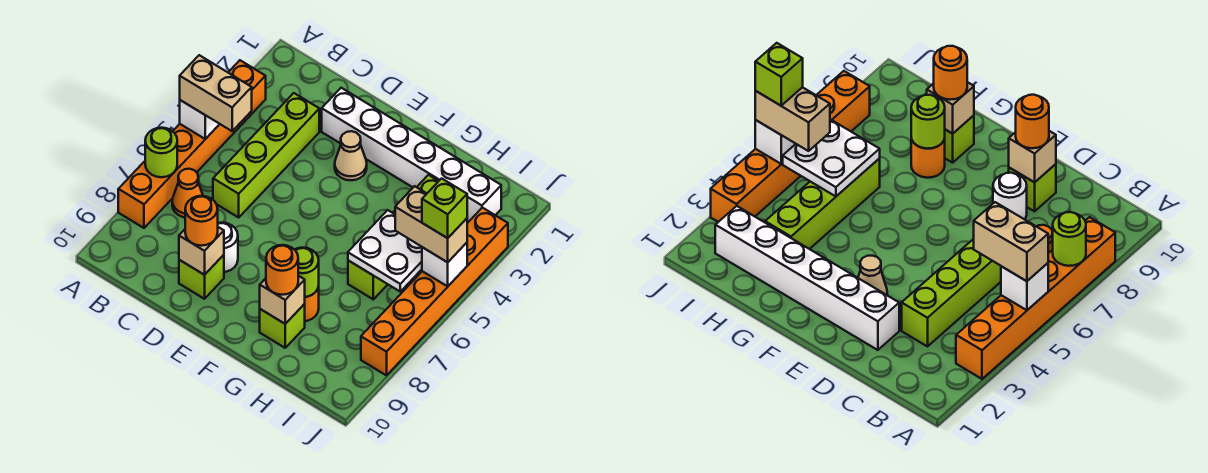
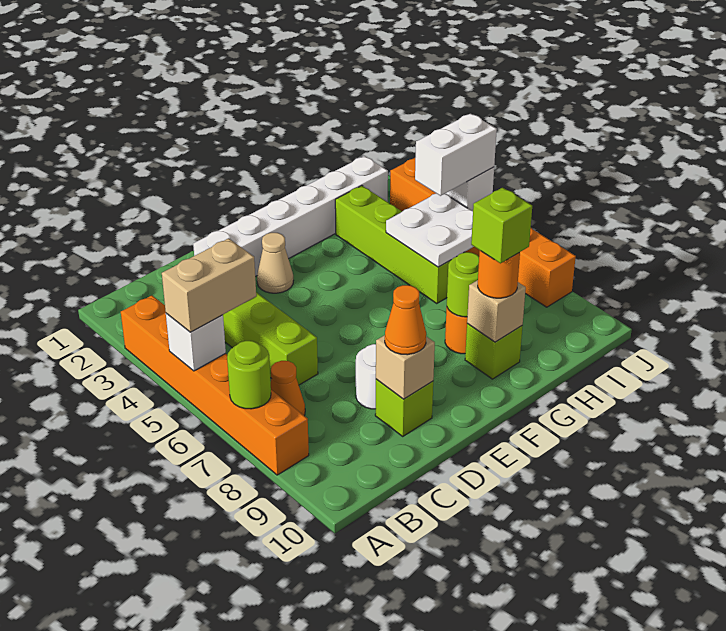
orange round brick D9 level 3 -> orange cone D9 level 3
tan brick I5:J5 level 3 -> white brick I5:J5 level 3
lime brick J5 level 4 -> lime brick G9 level 4

